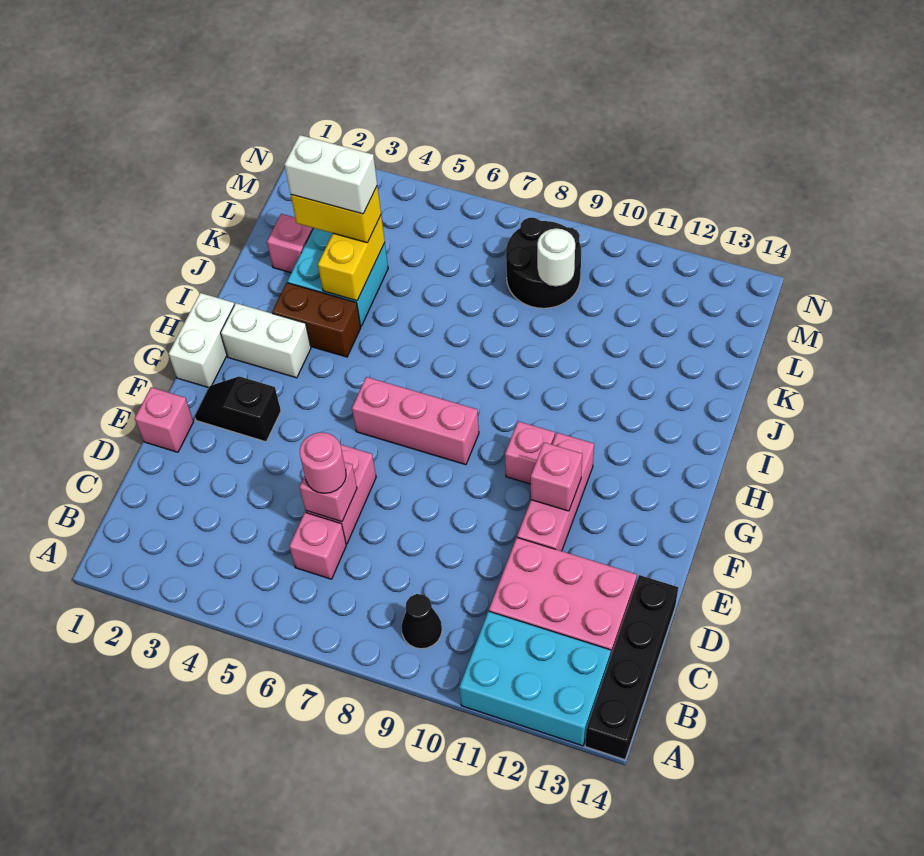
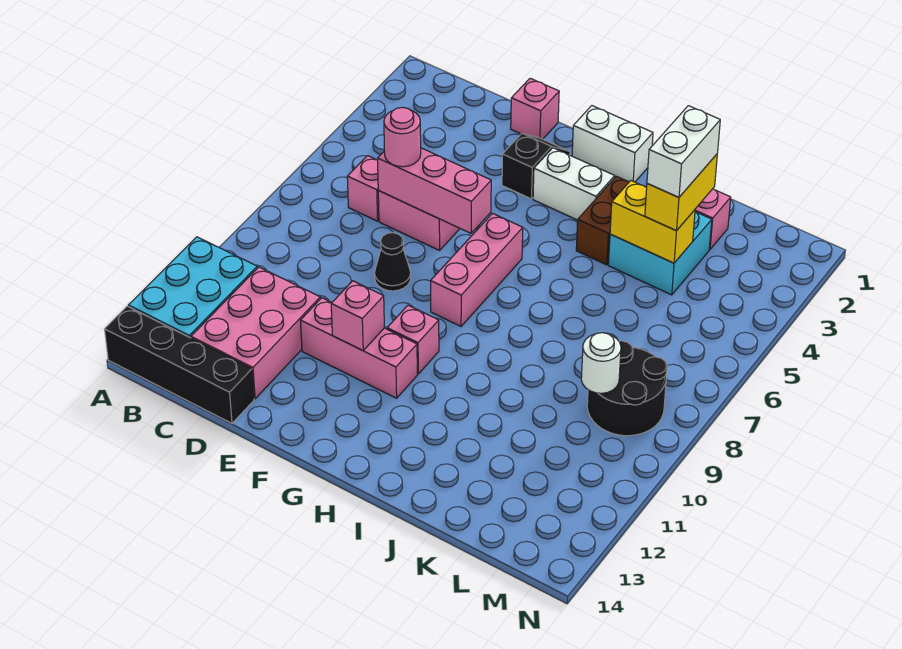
black cone B9 level 1 -> black cone E8 level 1
pink brick D6 level 2 -> pink brick D6:F6 level 2
white brick H2:H3 level 1 -> white brick G3:H3 level 1

